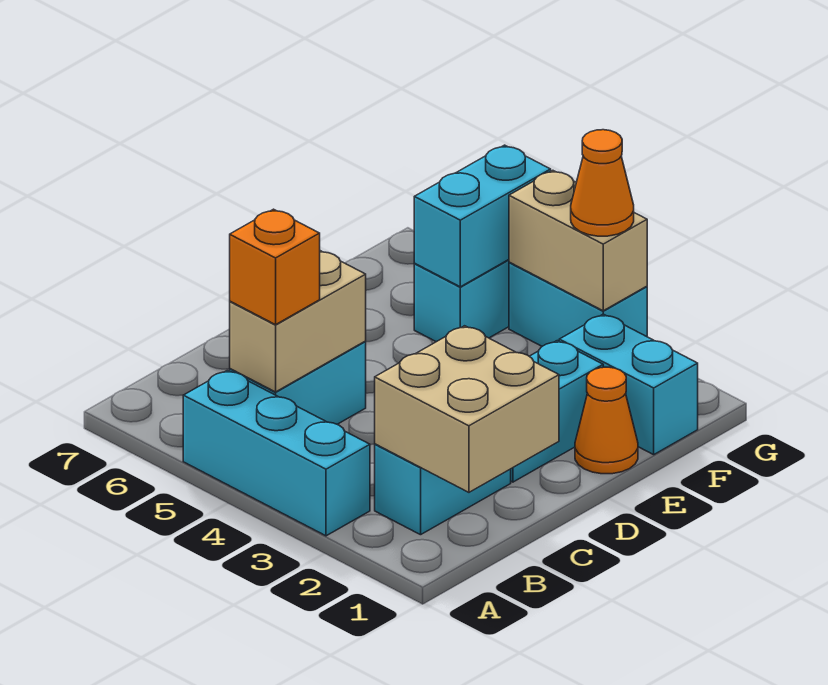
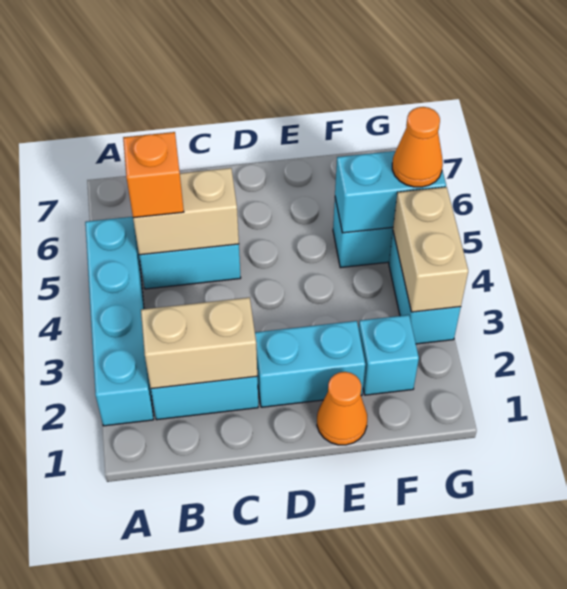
cyan brick A3:A5 level 1 -> cyan brick A2:A5 level 1
tan brick B1:C2 level 2 -> tan brick B2:C2 level 2
cyan brick F1:F2 level 1 -> cyan brick F2 level 1
orange cone G3 level 3 -> orange cone G5 level 3

